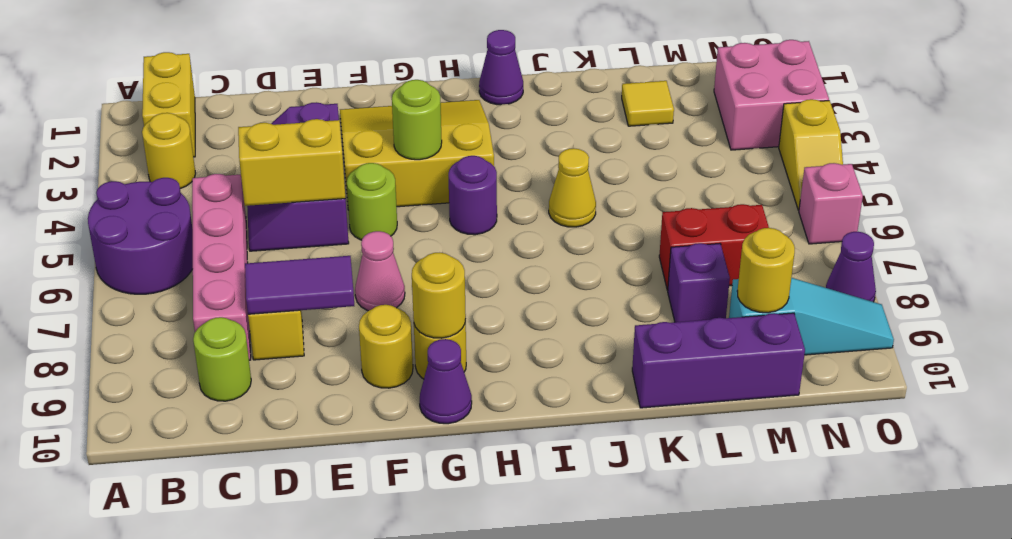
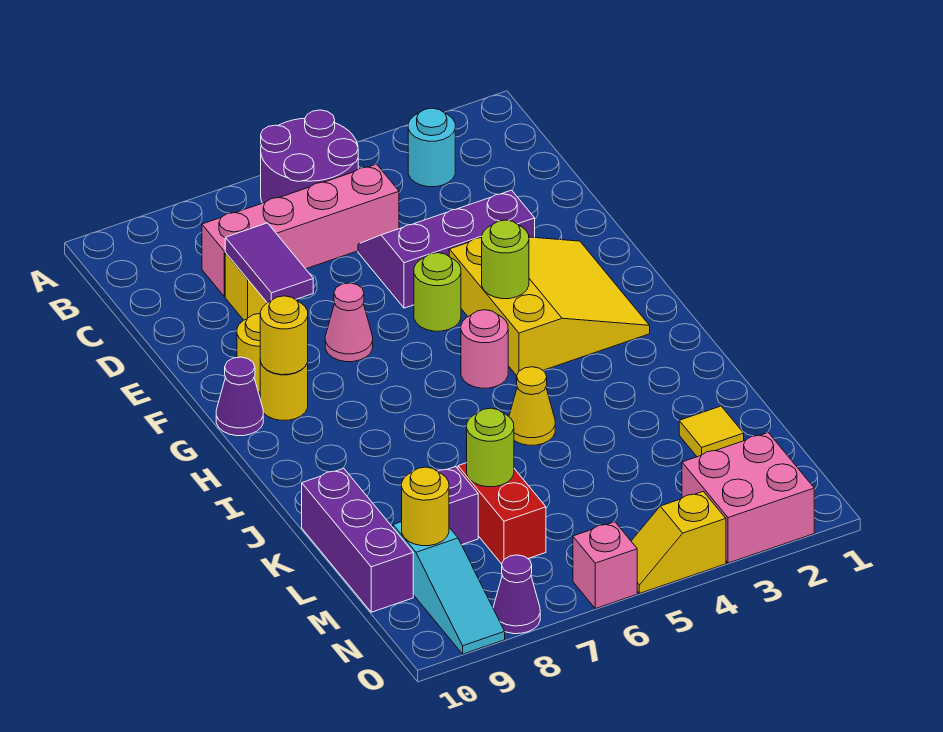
yellow brick B1:B2 level 1 -> none
yellow round brick B3 level 1 -> cyan round brick B3 level 1
lime round brick C9 level 1 -> lime round brick L7 level 2
yellow brick D5:E5 level 2 -> none
purple round brick H5 level 1 -> pink round brick H5 level 1
purple cone I1 level 1 -> none

